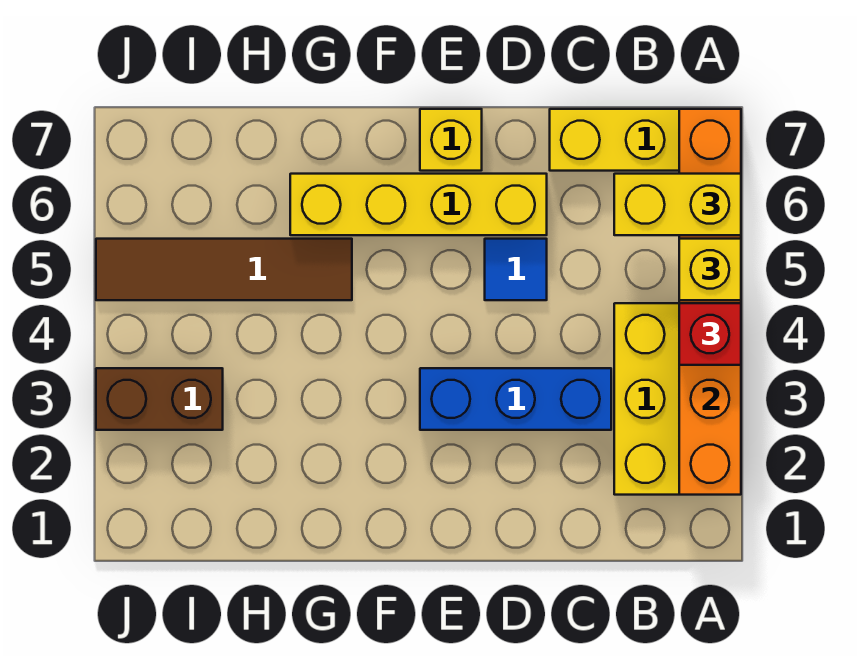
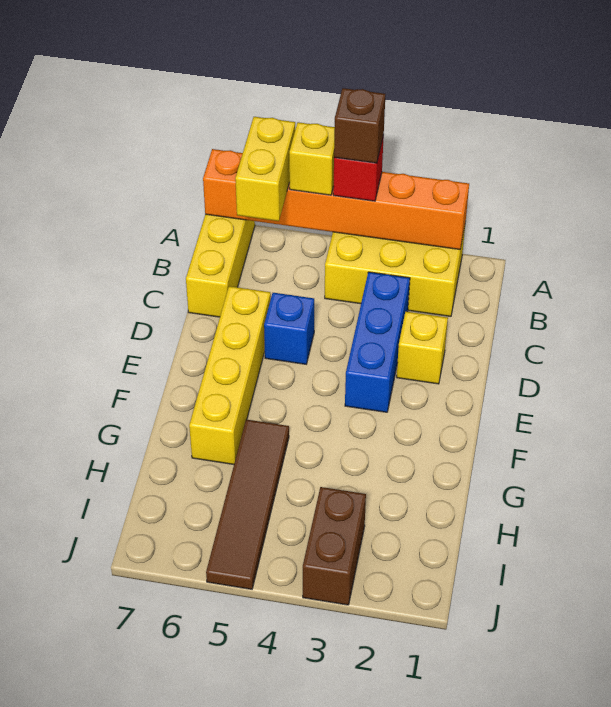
none -> brown brick A4 level 4
blue tile D5 level 1 -> blue brick D5 level 1
yellow brick E7 level 1 -> yellow brick D2 level 1

